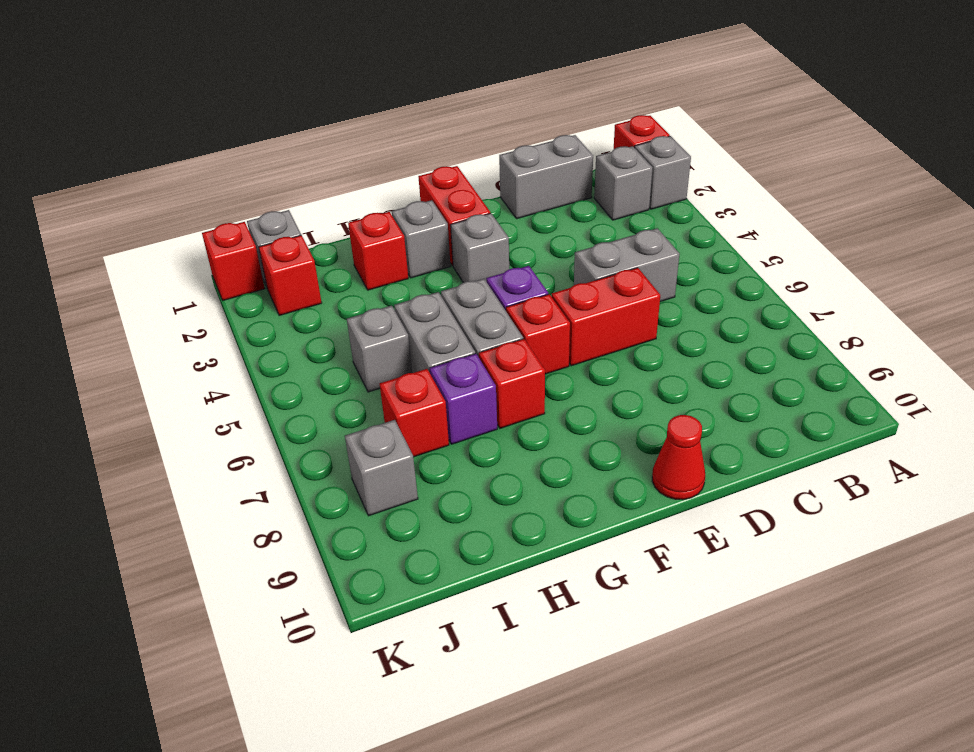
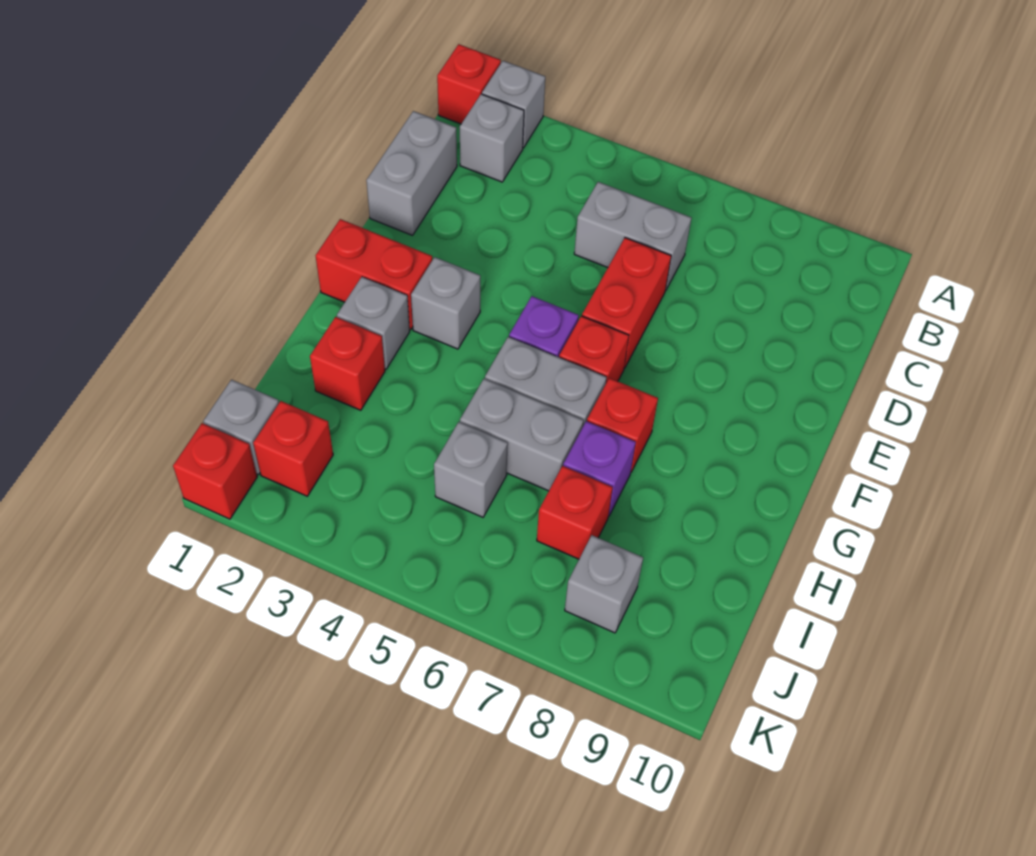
grey brick C5:D5 level 1 -> grey brick C5:C6 level 1
red cone E10 level 1 -> none

